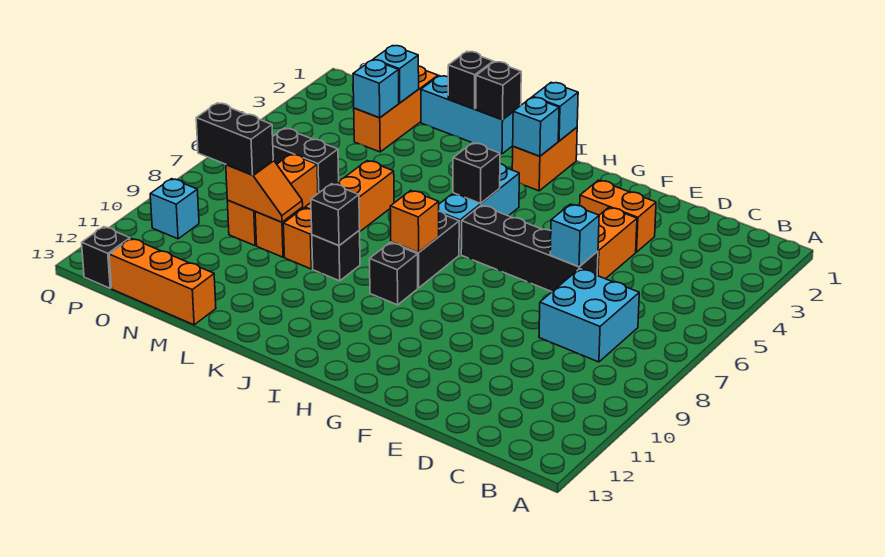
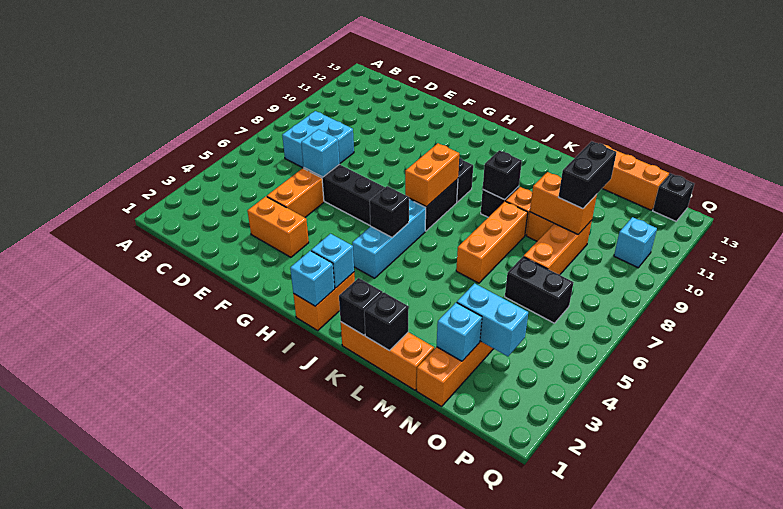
orange brick I8 level 2 -> orange brick I7:I8 level 2
cyan brick K1:M1 level 1 -> orange brick K1:M1 level 1
orange slope M9:N9 level 2 top N -> orange brick M9:N9 level 2
cyan brick N3 level 2 -> cyan brick N3:O3 level 2
black brick N9:O9 level 3 -> black brick N9:N10 level 3

